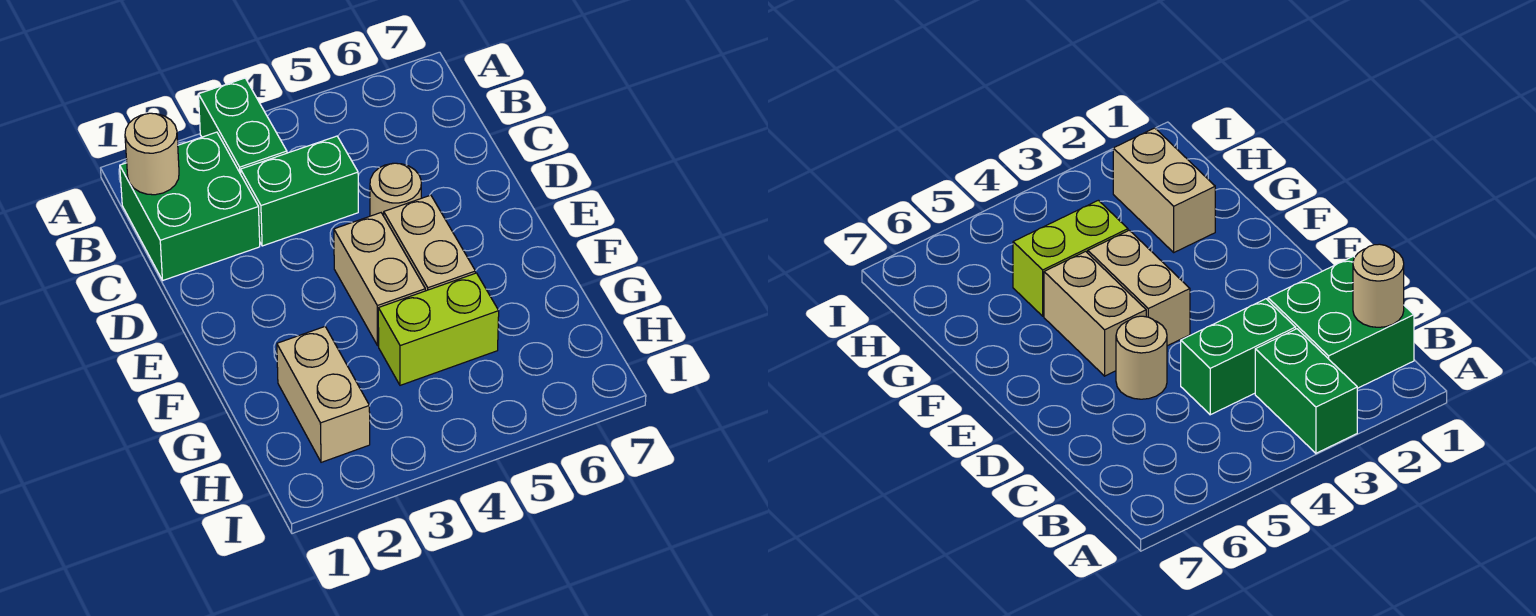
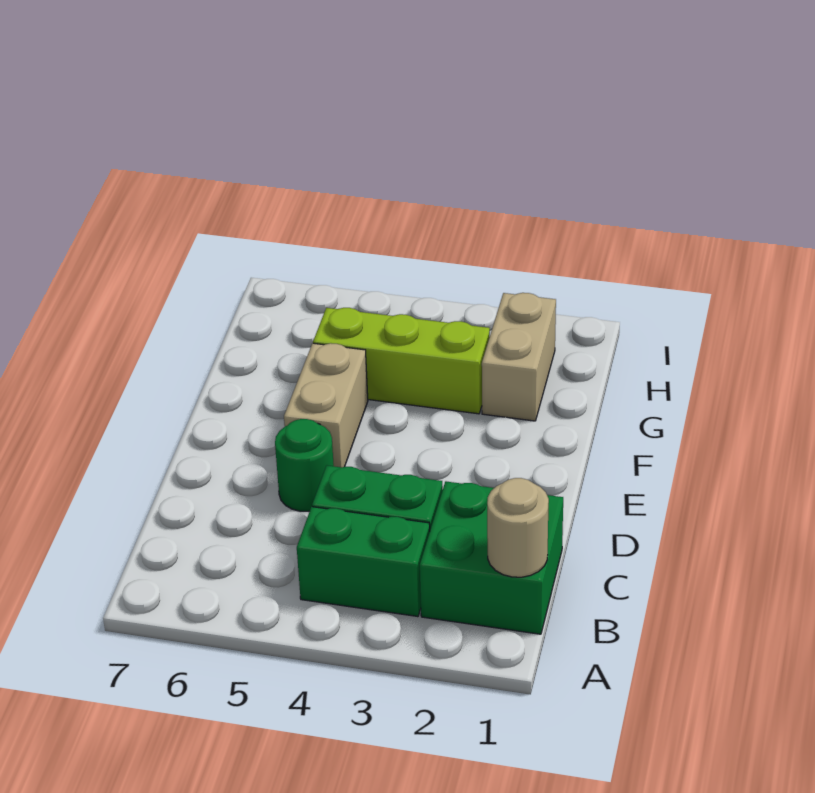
green brick A3:B3 level 1 -> green brick B3:B4 level 1
tan round brick D5 level 1 -> green round brick D5 level 1
tan brick E4:F4 level 1 -> none
lime brick G4:G5 level 1 -> lime brick G3:G5 level 1

